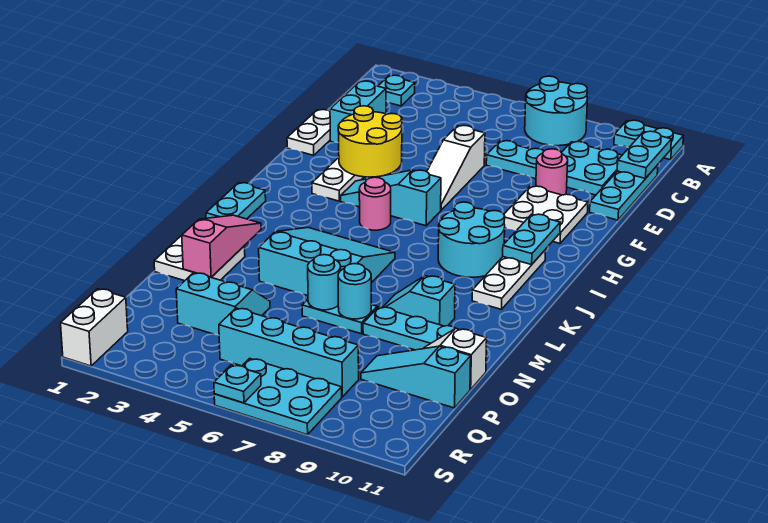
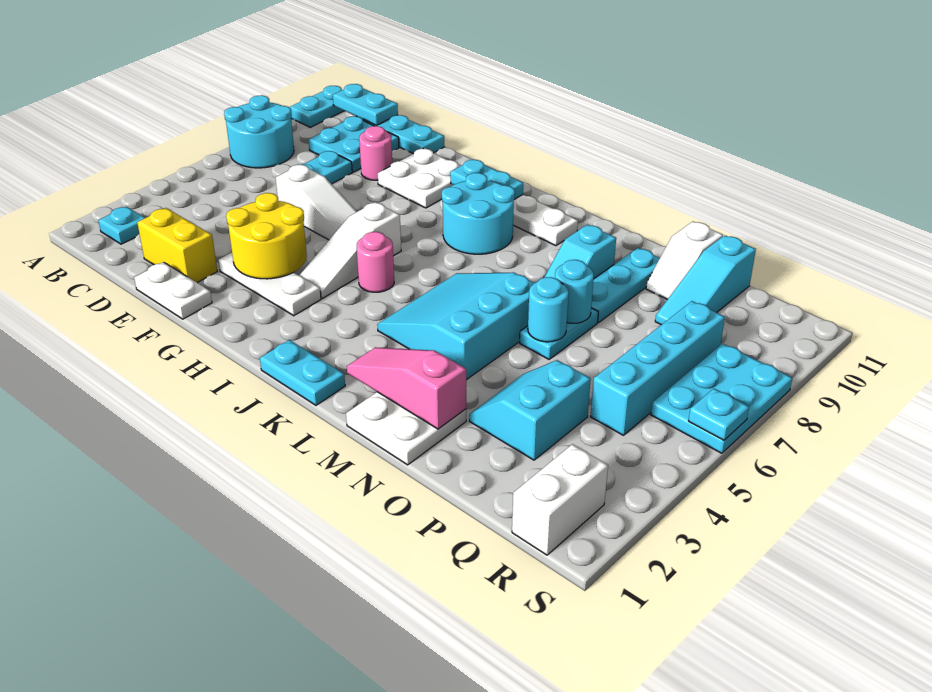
cyan brick D2:E2 level 1 -> yellow brick D2:E2 level 1
cyan slope H4:H6 level 1 top 6 -> white slope H4:H6 level 1 top 6
white brick R1:S1 level 1 -> white brick R1:R2 level 1

